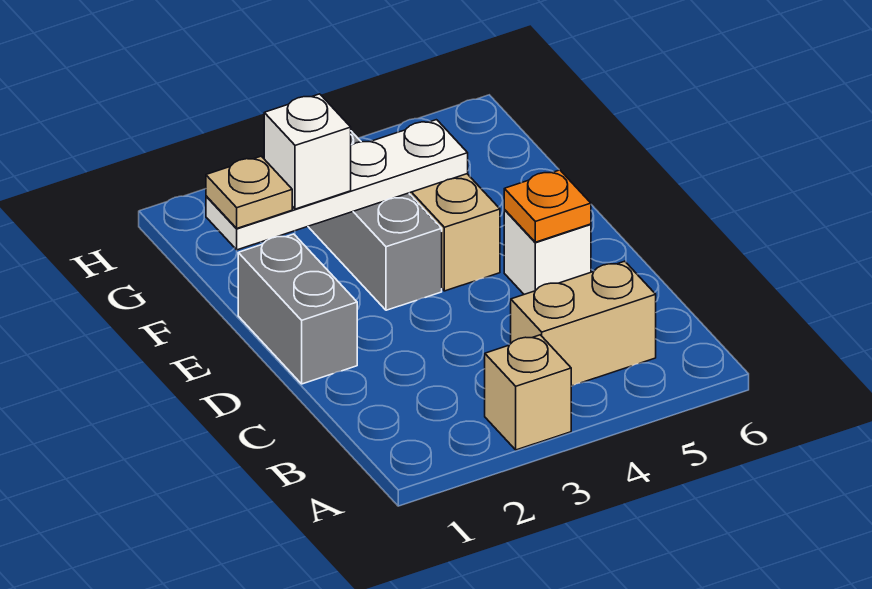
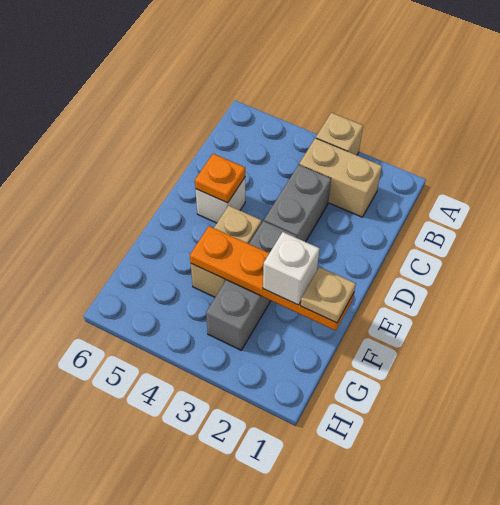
tan brick B4:B5 level 1 -> tan brick B2:B3 level 1
grey brick D1:E1 level 1 -> grey brick C3:D3 level 1
white plate F1:F4 level 2 -> orange plate F1:F4 level 2

